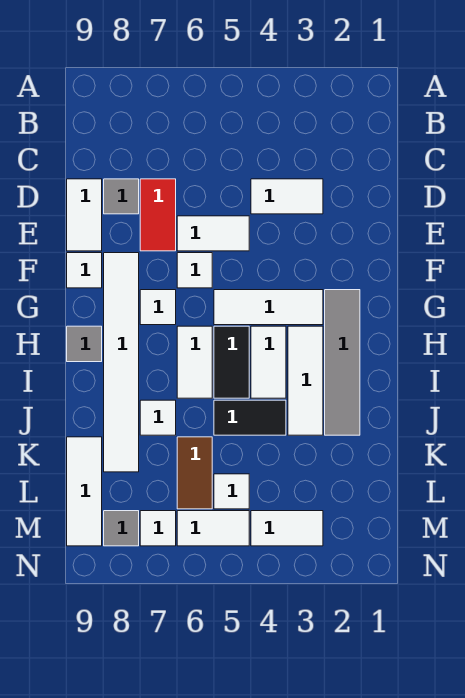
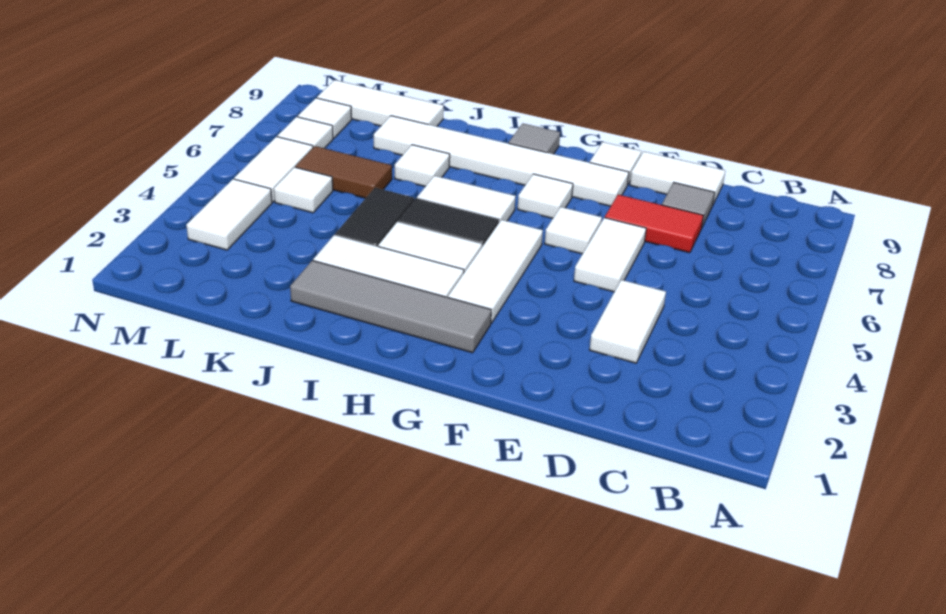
grey tile M8 level 1 -> white tile M8 level 1

